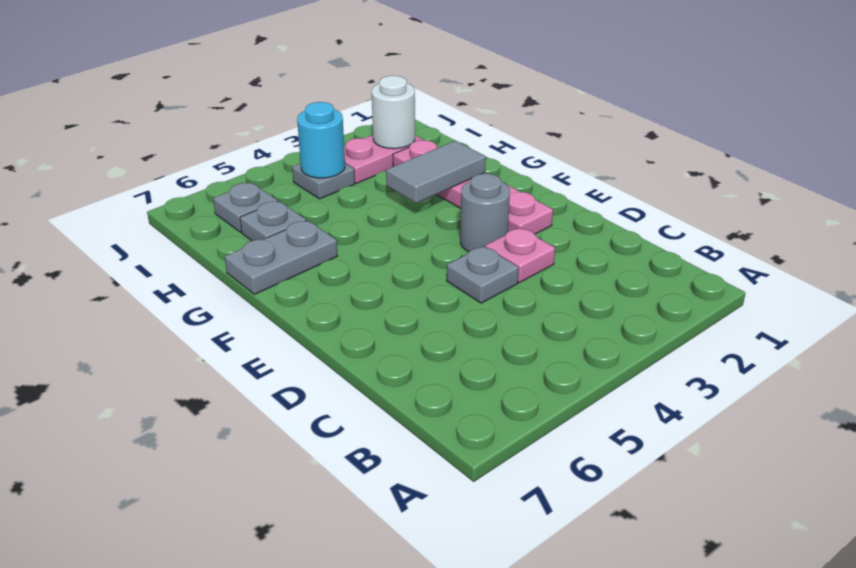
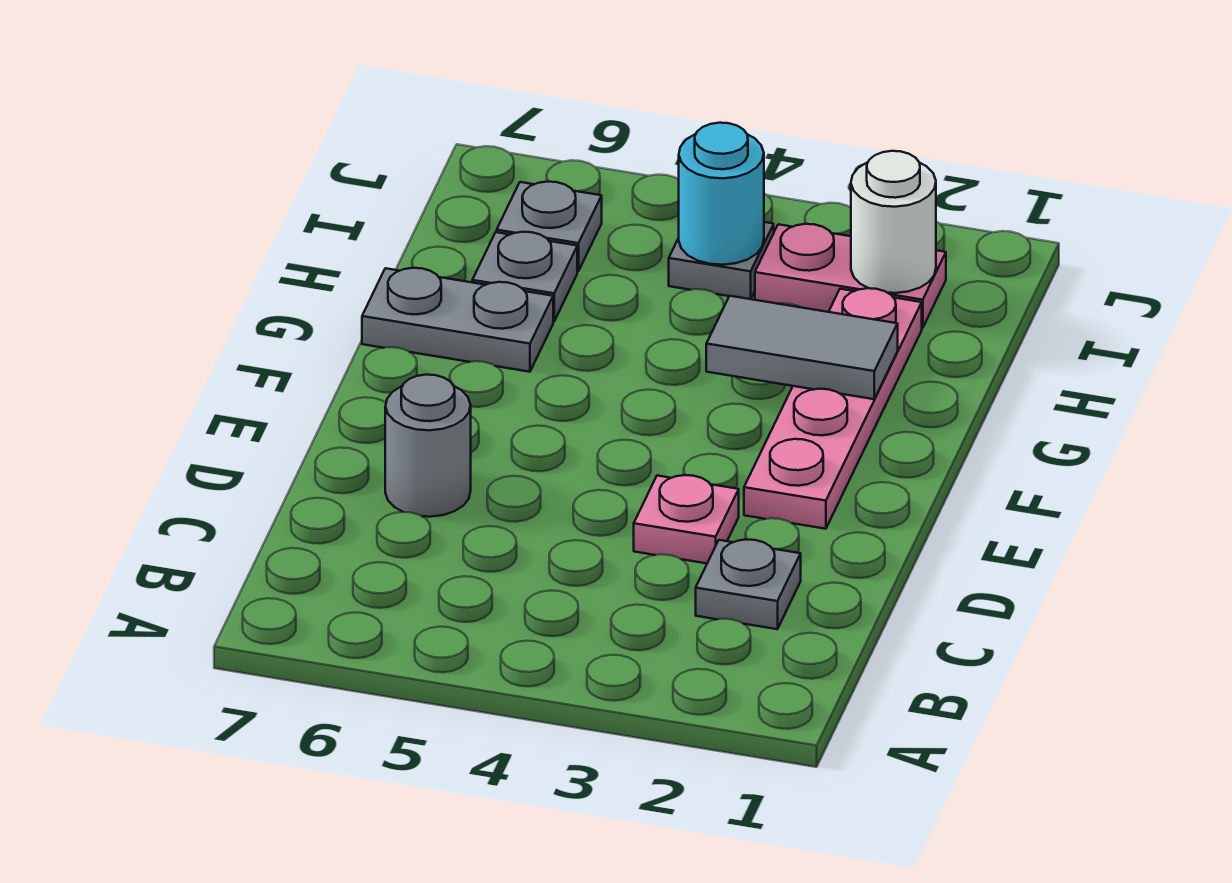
grey plate D4 level 1 -> grey plate C2 level 1
grey round brick E3 level 1 -> grey round brick D6 level 1

